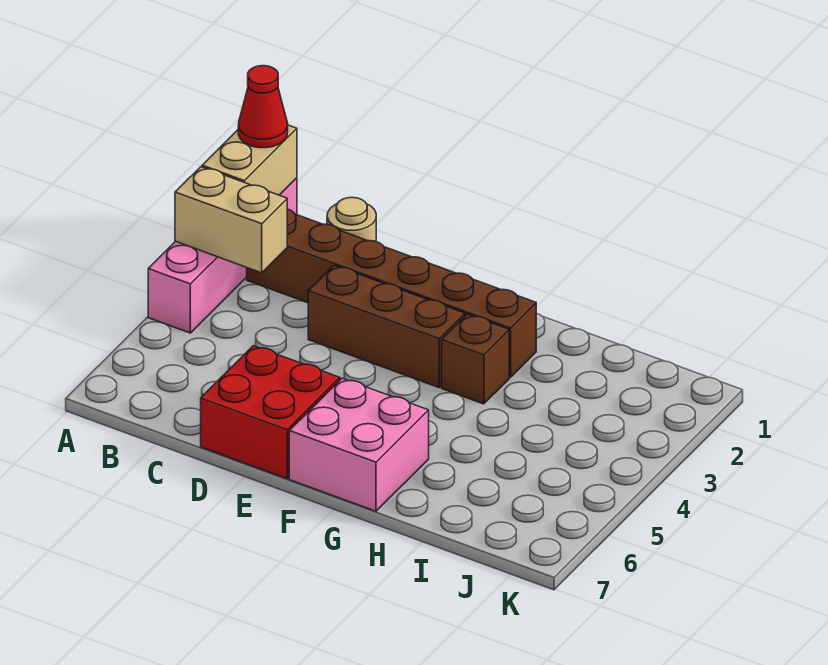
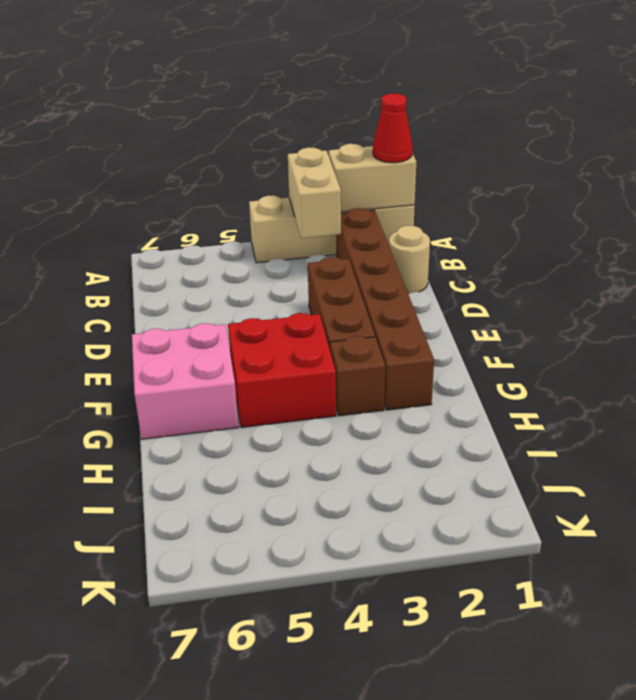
pink brick A1:A4 level 1 -> tan brick A1:A4 level 1
red brick D6:E7 level 1 -> red brick F4:G5 level 1

